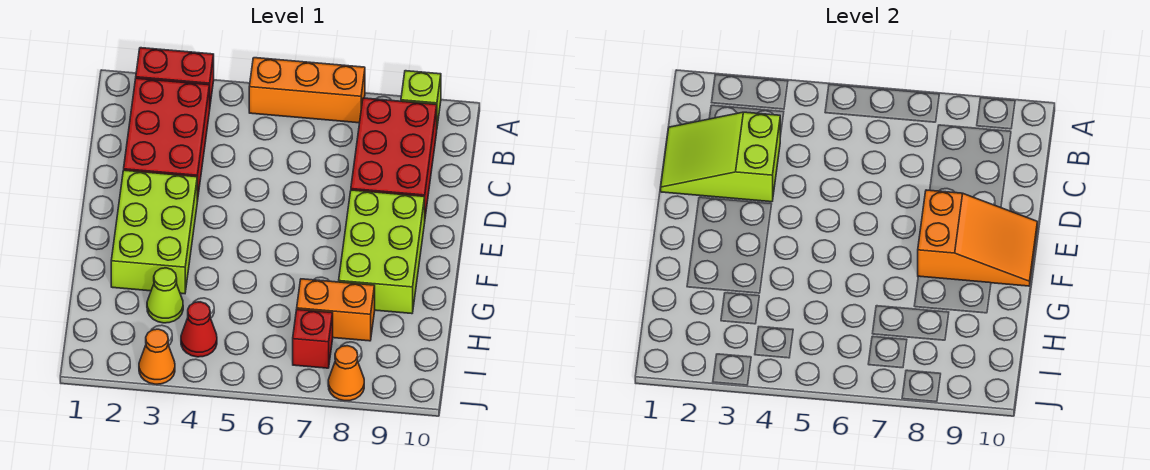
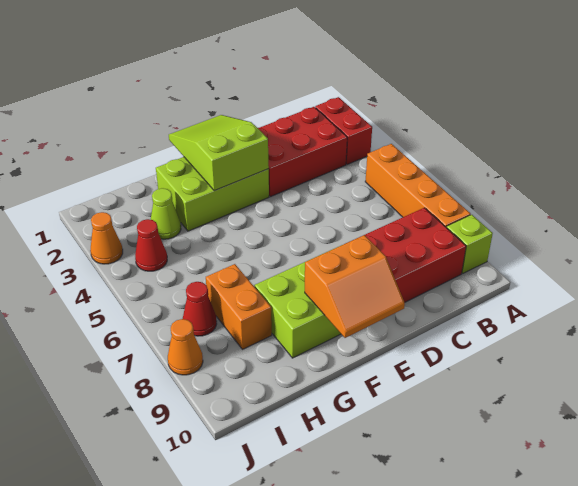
orange brick A5:A7 level 1 -> orange brick A5:A8 level 1
lime slope C1:D3 level 2 top 3 -> lime slope E1:F3 level 2 top 3
orange slope E8:F10 level 2 top 8 -> orange slope E9:F10 level 2 top 9
red brick I7 level 1 -> red cone I7 level 1

